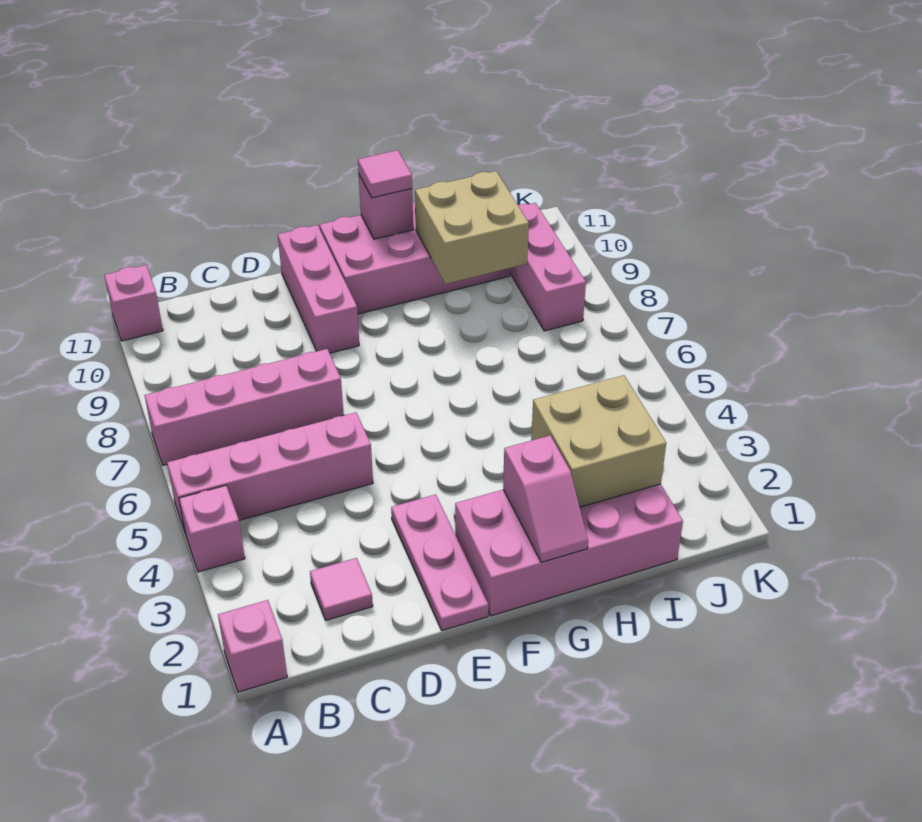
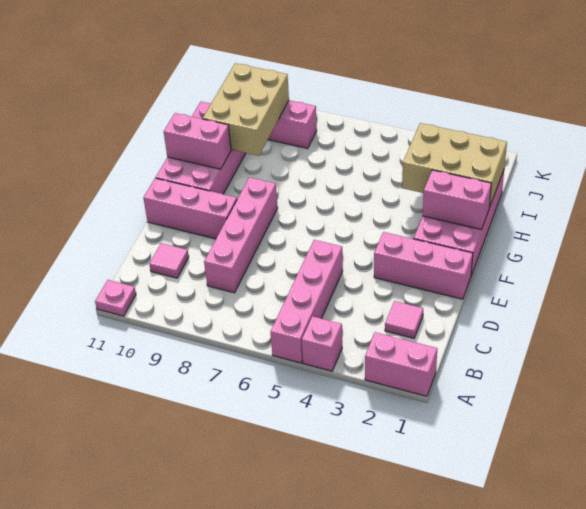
pink brick A1 level 1 -> pink brick A1:A2 level 1
pink brick A7:D7 level 1 -> pink brick C8:F8 level 1
pink brick A11 level 1 -> pink plate A11 level 1
pink plate E1:E3 level 1 -> pink brick E1:E3 level 1
pink slope G1:G2 level 2 top 2 -> pink brick G1:G2 level 2
pink brick G11 level 2 -> pink brick G10:G11 level 2
pink tile G11 level 3 -> pink tile C10 level 1
tan brick H2:I3 level 2 -> tan brick H1:I3 level 2
tan brick H9:I10 level 2 -> tan brick H9:J10 level 2

